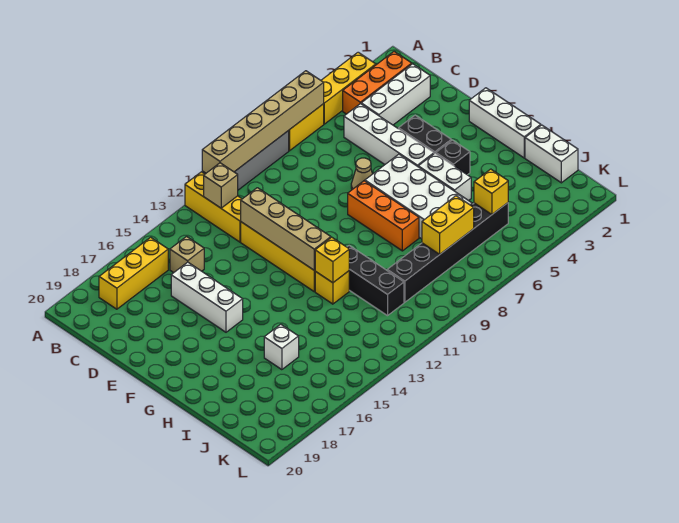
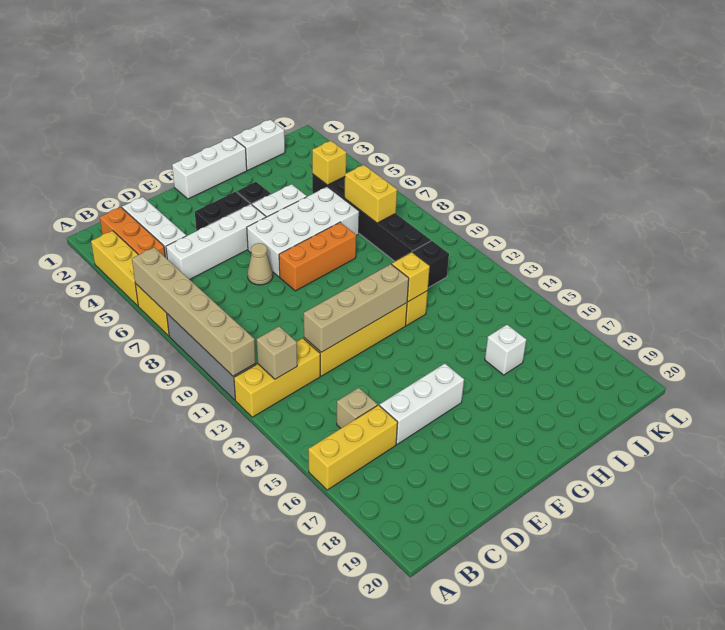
yellow brick B16:B18 level 1 -> yellow brick A16:C16 level 1

